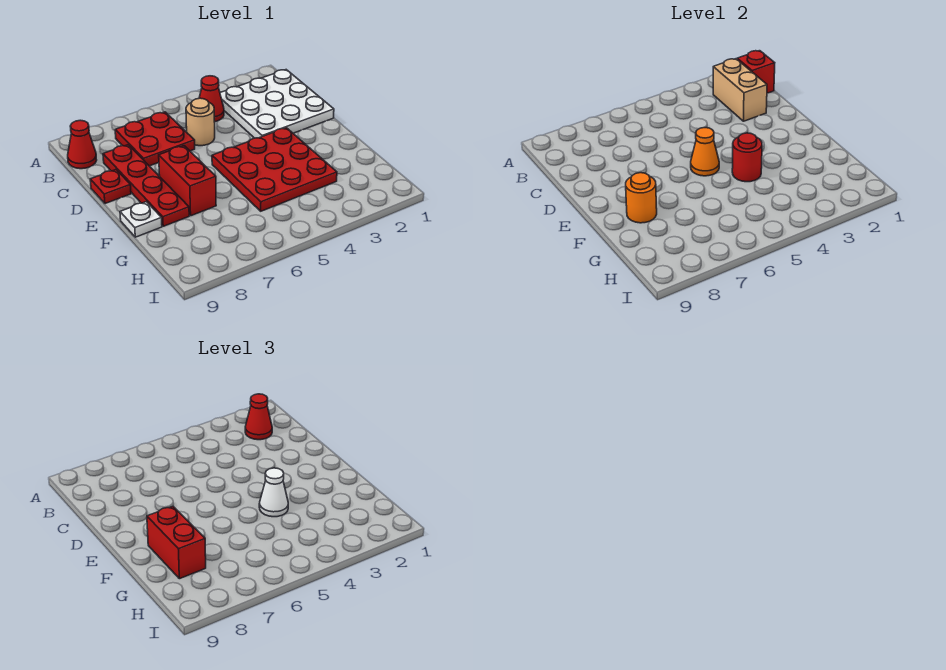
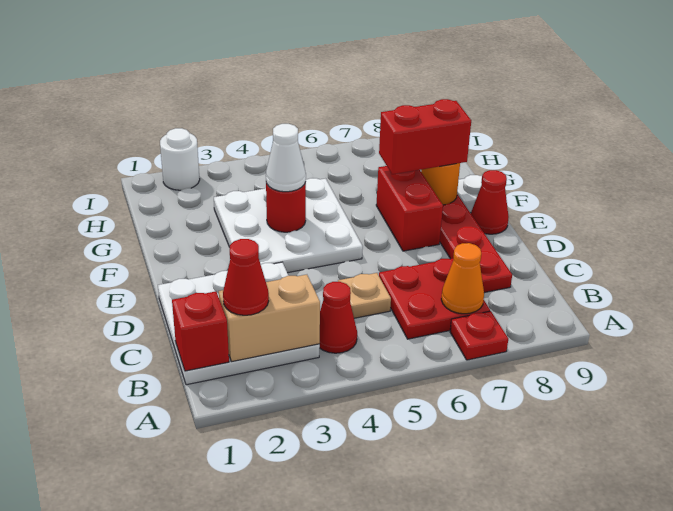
tan brick B2:C2 level 2 -> tan brick B2:B3 level 2
red cone B9 level 1 -> red cone E9 level 1
tan round brick C5 level 1 -> tan plate C5 level 1
red plate D9 level 1 -> red plate A7 level 1
red plate E3:G5 level 1 -> white plate E3:G5 level 1
orange cone E5 level 2 -> orange cone B7 level 2
red brick F8:G8 level 3 -> red brick F7:F8 level 3
none -> white round brick I2 level 1

